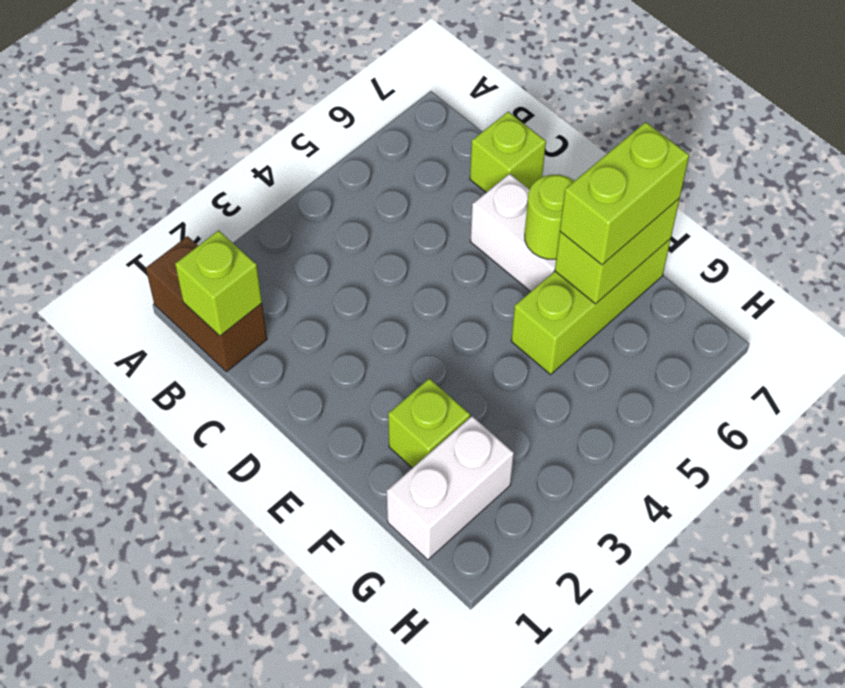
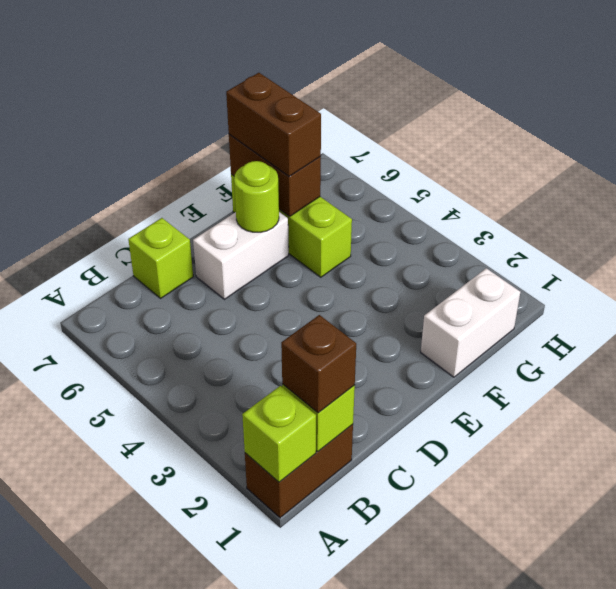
none -> brown brick B1 level 3
lime brick F2 level 1 -> lime brick A1 level 2
lime brick F6:F7 level 2 -> brown brick F6:F7 level 2
lime brick F6:F7 level 3 -> brown brick F6:F7 level 3
white brick G1:G2 level 1 -> white brick F1:G1 level 1

